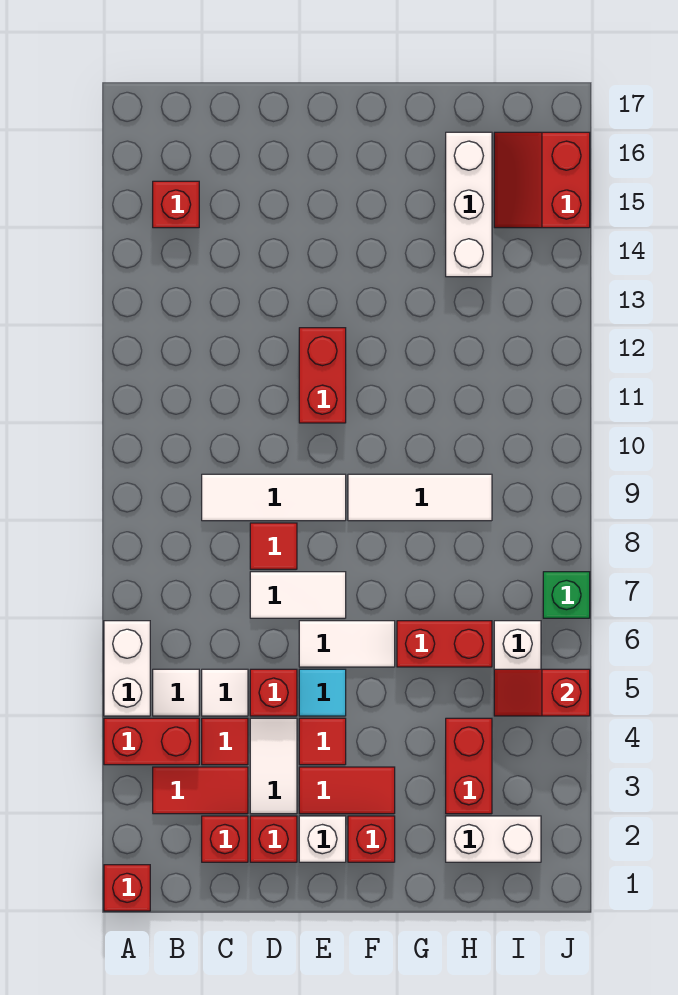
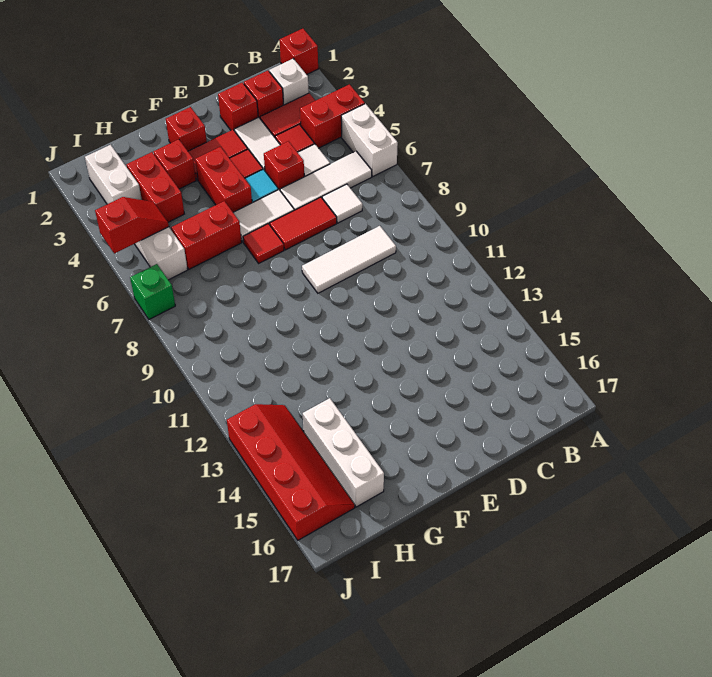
white tile B5 level 1 -> white tile C7 level 1
red brick B15 level 1 -> red brick G3 level 1
white tile D7:E7 level 1 -> red tile D7:E7 level 1
red tile D8 level 1 -> red tile F7 level 1
white brick E2 level 1 -> white brick B2 level 1
red brick E11:E12 level 1 -> red brick F4:F5 level 1
white tile F9:H9 level 1 -> white tile B6:D6 level 1
white brick H2:I2 level 1 -> white brick I2:I3 level 1
red slope I15:J16 level 1 top J -> red slope I13:J16 level 1 top J

